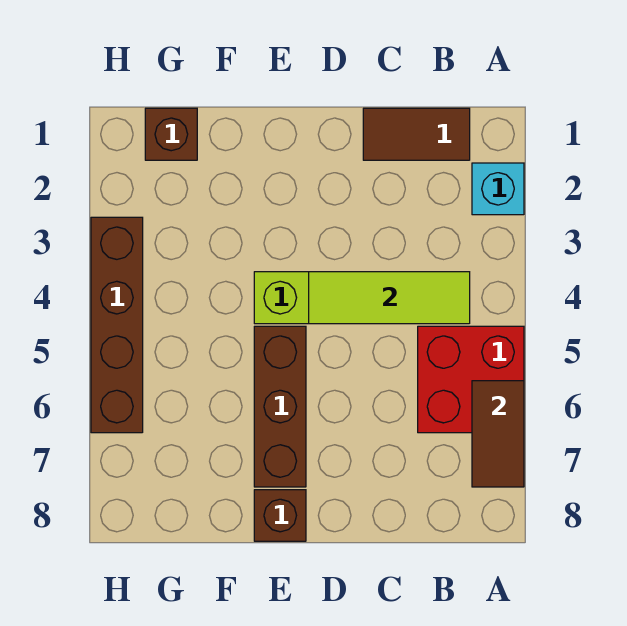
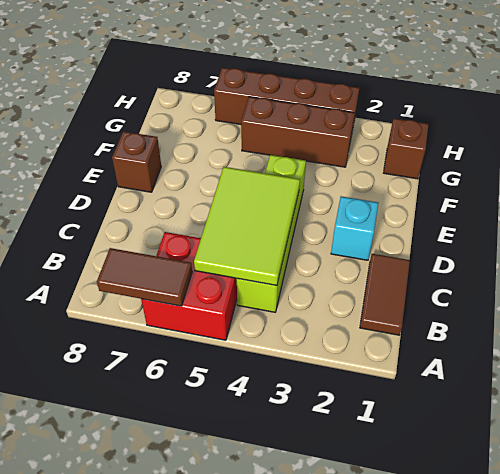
cyan brick A2 level 1 -> cyan brick D2 level 1
lime tile B4:D4 level 2 -> lime tile B4:D5 level 2
brown brick E5:E7 level 1 -> brown brick G3:G5 level 1

